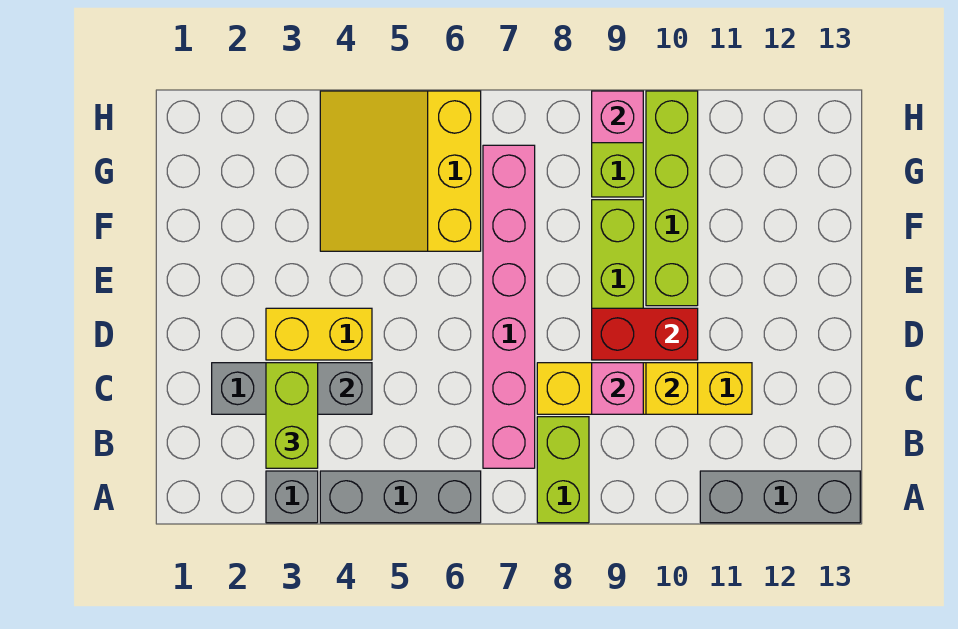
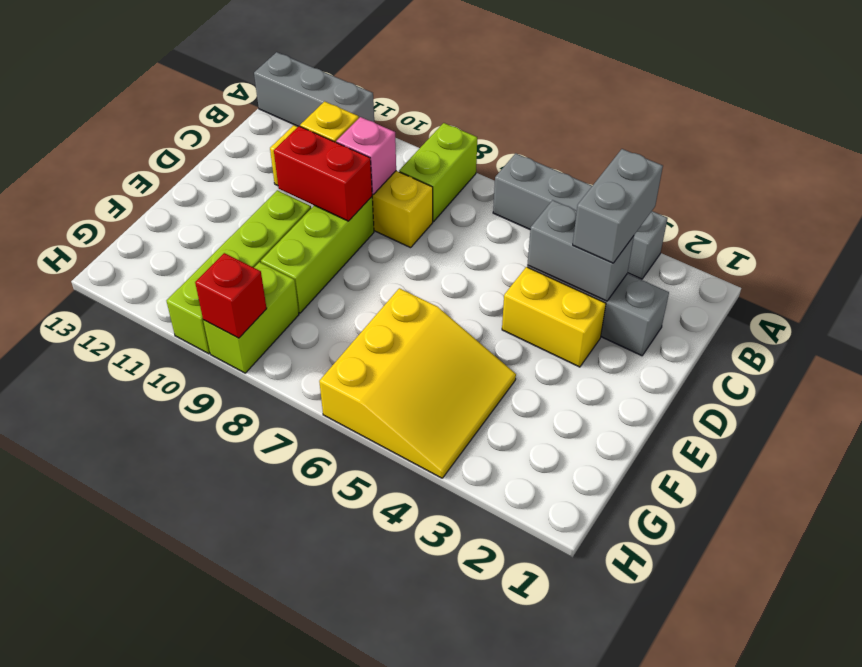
lime brick B3:C3 level 3 -> grey brick B3:C3 level 3
pink brick B7:G7 level 1 -> none
pink brick H9 level 2 -> red brick H9 level 2

